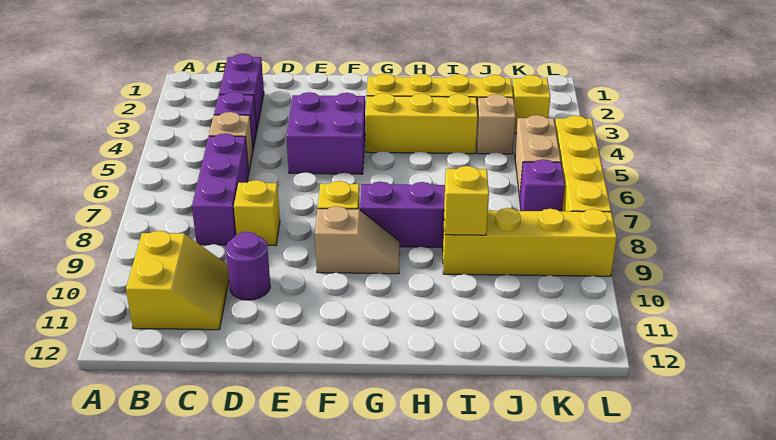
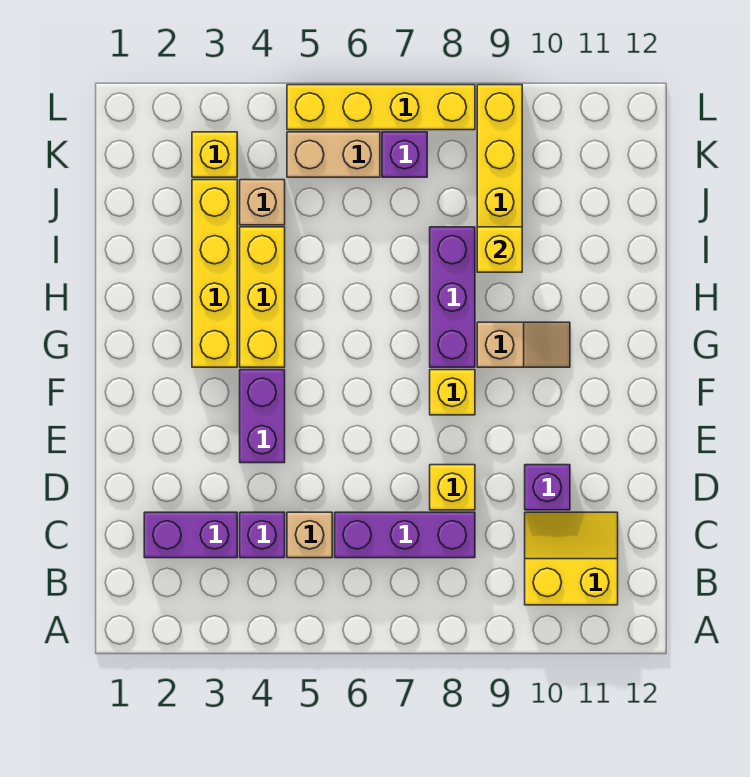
purple round brick D10 level 1 -> purple brick D10 level 1
purple brick E4:F5 level 1 -> purple brick E4:F4 level 1
tan slope F9:G9 level 1 top F -> tan slope G9:G10 level 1 top 9

